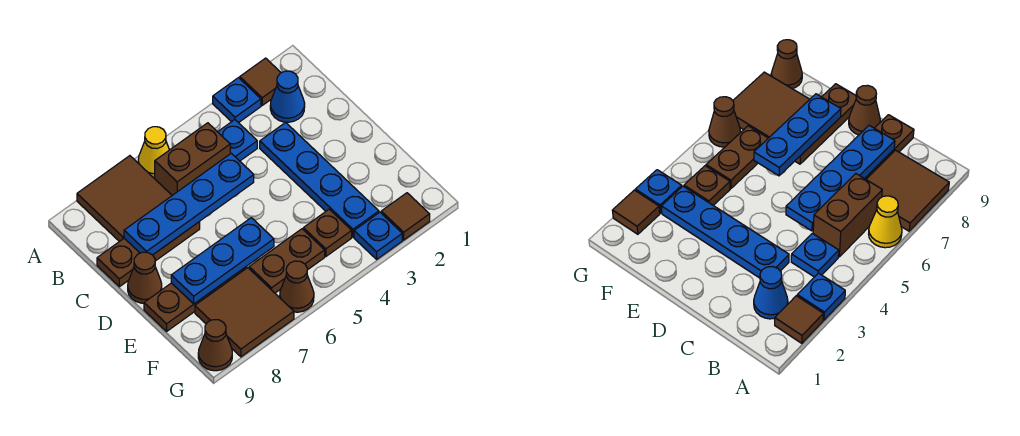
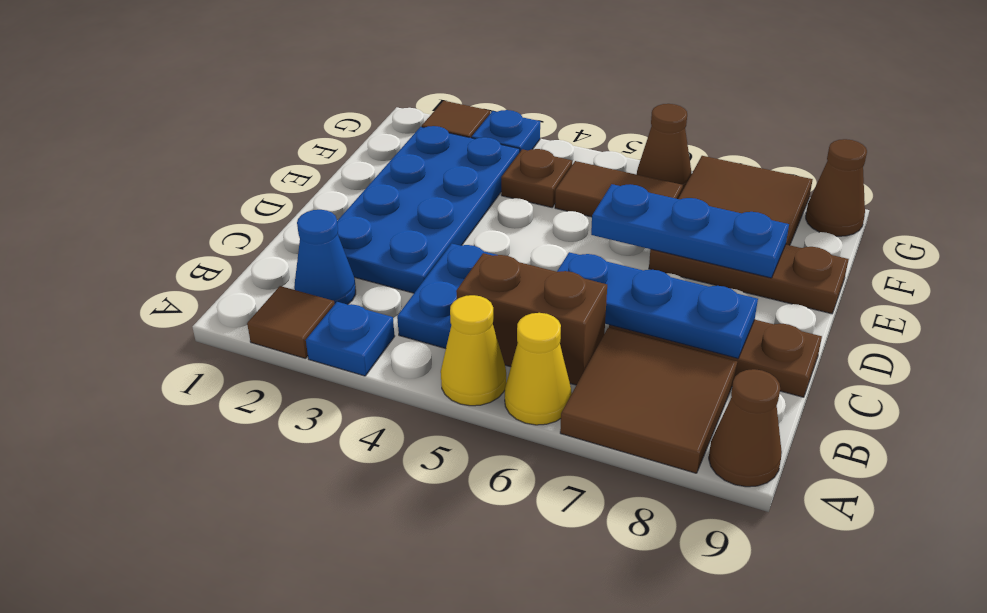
none -> yellow cone A5 level 1
blue plate B4 level 1 -> blue plate B4:C4 level 1
blue plate C3:F3 level 1 -> blue plate C2:F3 level 1
blue plate C5:C8 level 2 -> blue plate C6:C8 level 2
brown cone D9 level 1 -> brown cone A9 level 1
brown plate F5:F6 level 1 -> brown tile F5:F6 level 1

